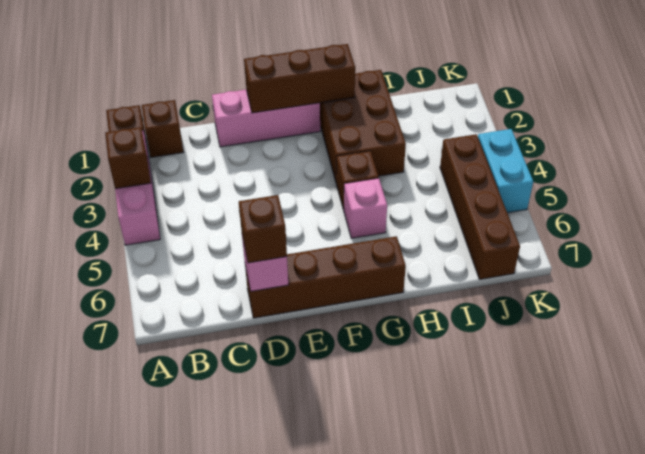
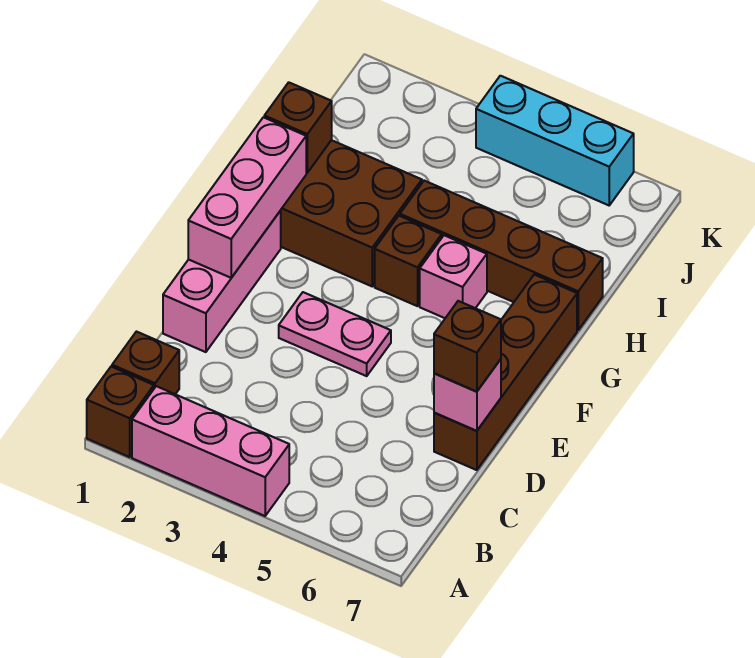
brown brick A3 level 2 -> brown brick H1 level 2
brown brick E1:G1 level 2 -> pink brick E1:G1 level 2
none -> pink plate E3:E4 level 1
brown brick J4:J7 level 1 -> brown brick H4:H7 level 1
cyan brick K4:K5 level 1 -> cyan brick K4:K6 level 1

